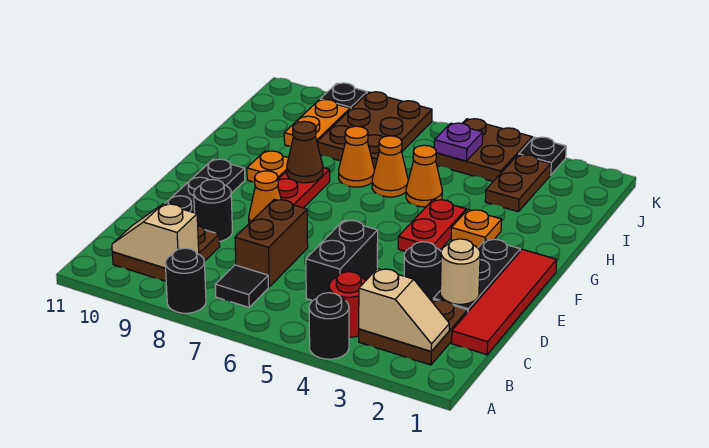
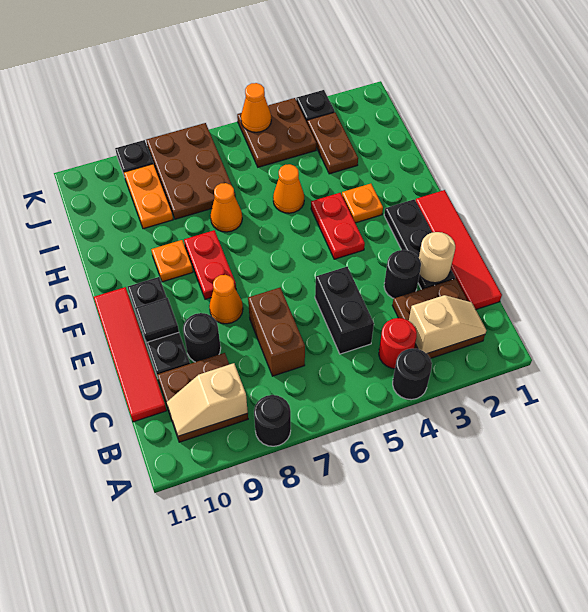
black tile B7 level 1 -> black tile E10 level 2
none -> red tile C11:F11 level 1
brown cone G8 level 2 -> none
orange cone H6 level 1 -> orange cone K5 level 2
purple plate J5 level 2 -> none

